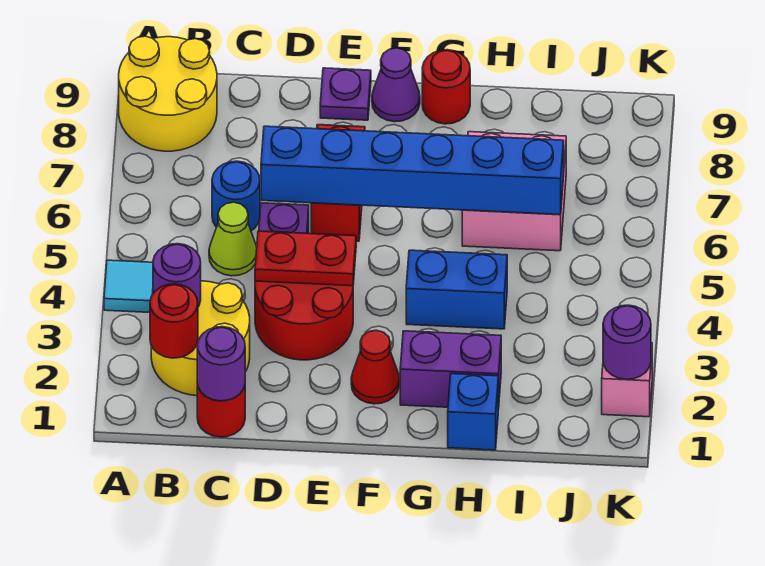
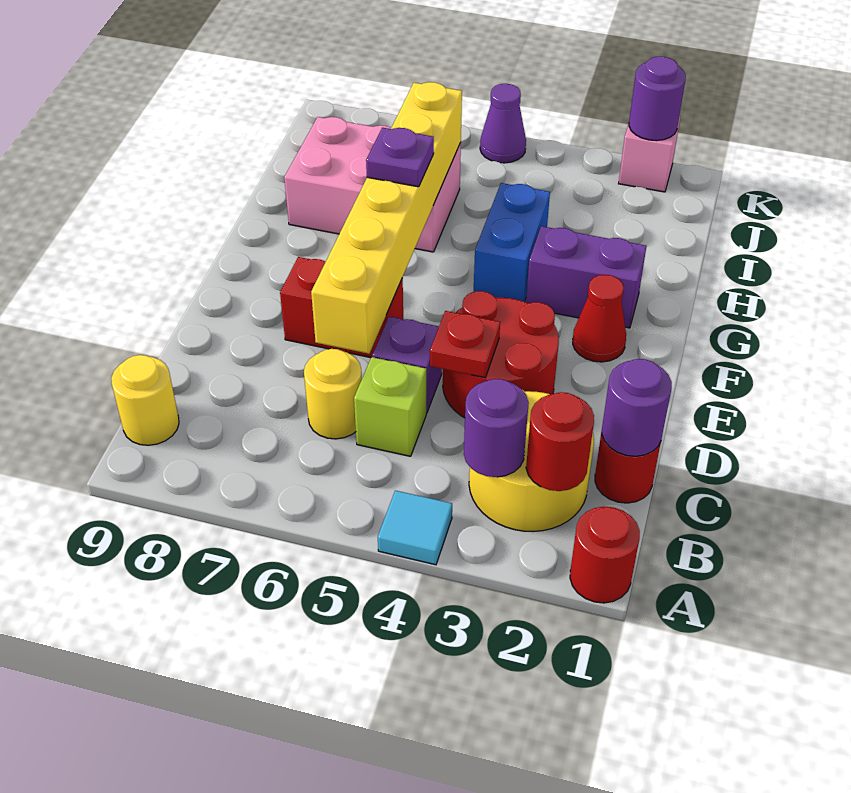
yellow round brick A8:B9 level 1 -> yellow round brick B9 level 1
lime cone C5 level 1 -> lime brick C5 level 1
blue round brick C6 level 1 -> yellow round brick C6 level 1
red plate D4:E4 level 2 -> red plate D4 level 2
blue brick D6:I6 level 2 -> yellow brick D6:I6 level 2
purple plate E9 level 1 -> purple plate G6 level 3
purple cone F9 level 1 -> purple cone K5 level 1
purple brick G2:H2 level 1 -> purple brick G2:G3 level 1
red round brick G9 level 1 -> red round brick A1 level 1
blue brick H1 level 1 -> none
pink brick H6:I7 level 1 -> pink brick H6:I8 level 1

